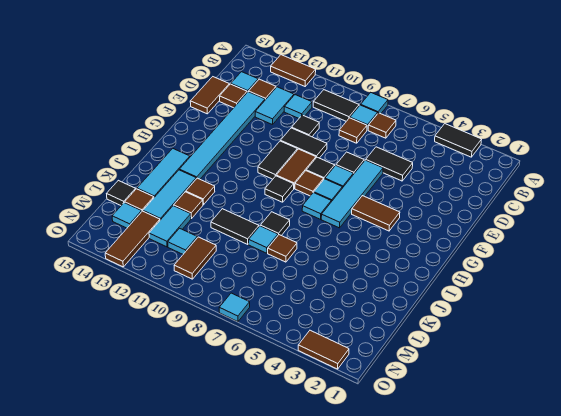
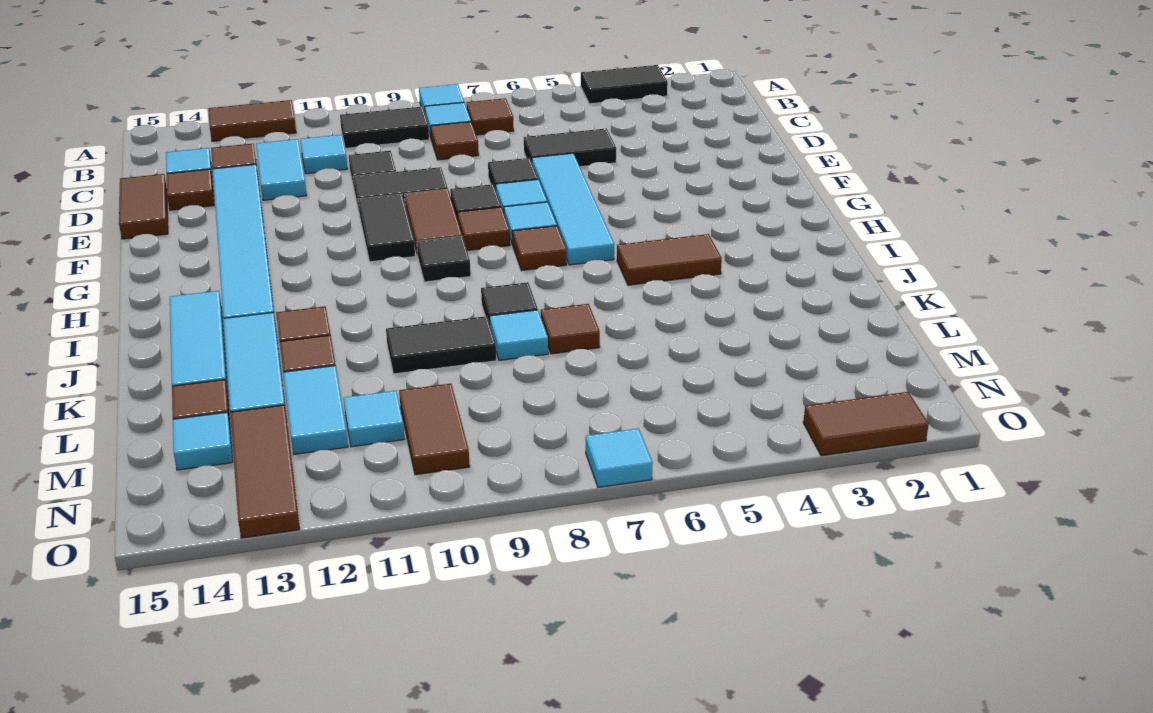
brown tile G4:G5 level 1 -> brown tile I4:I5 level 1
cyan tile H7 level 1 -> brown tile H7 level 1
black tile L15 level 1 -> none

